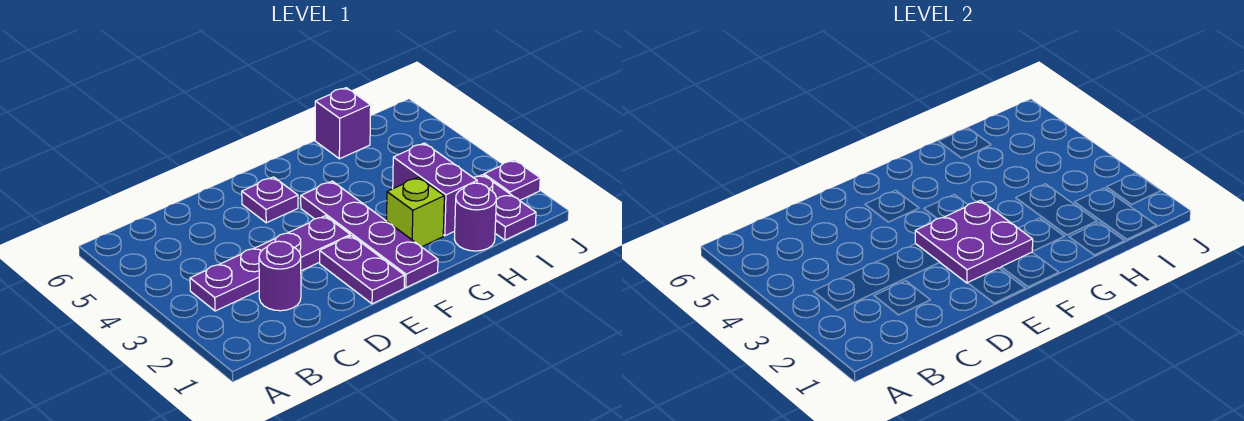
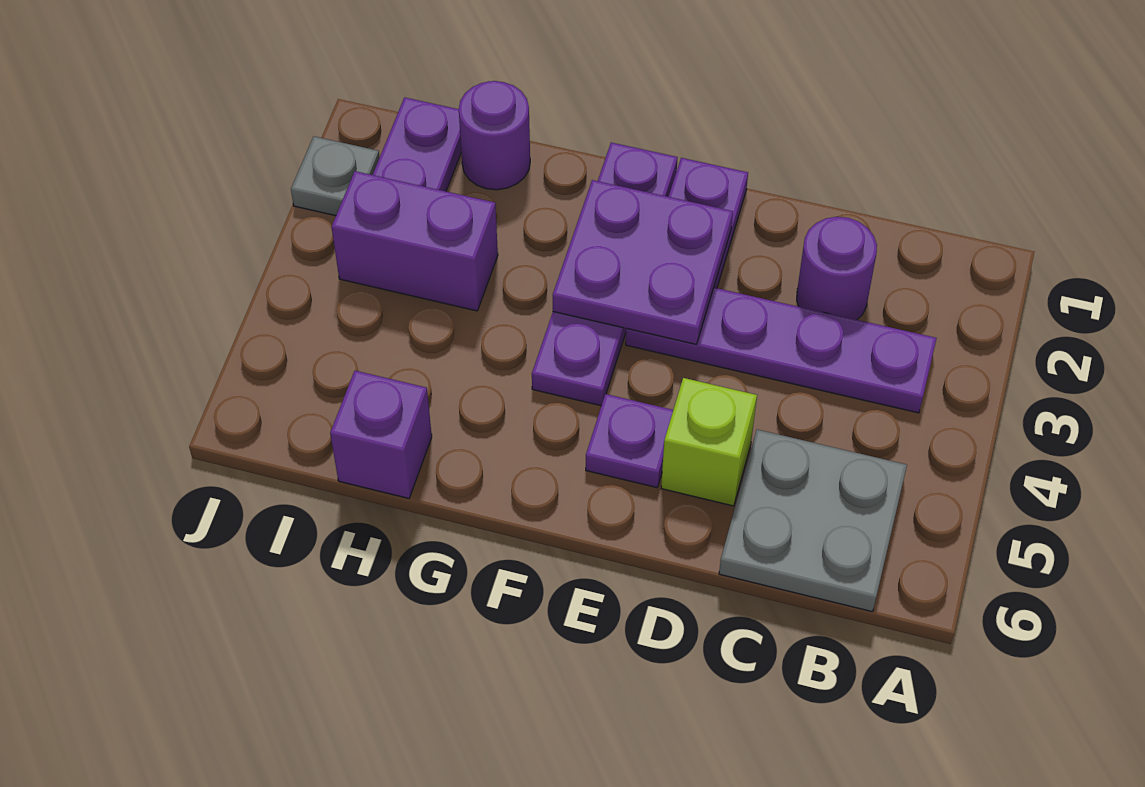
none -> grey plate B5:C6 level 1
lime brick G2 level 1 -> lime brick D5 level 1
purple brick H2:H3 level 1 -> purple brick H3:I3 level 1
purple plate J2 level 1 -> grey plate J2 level 1

